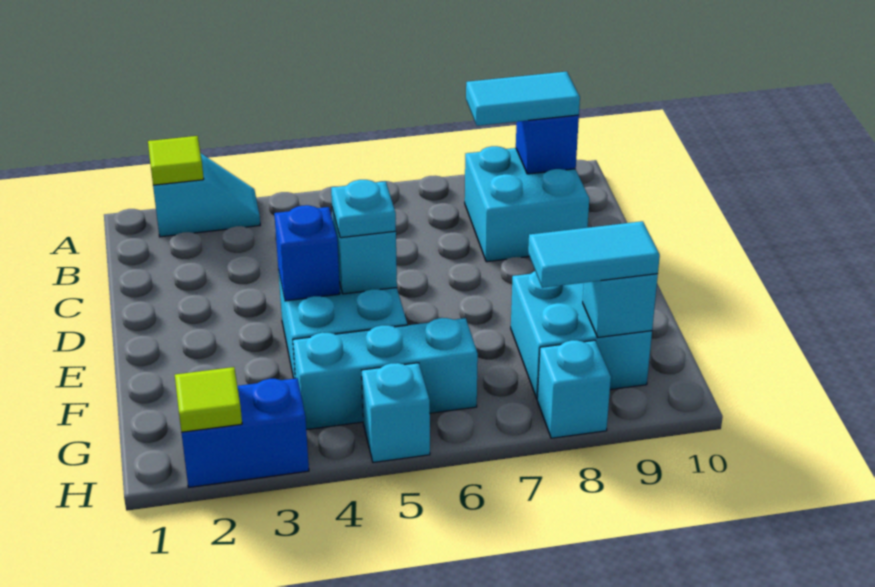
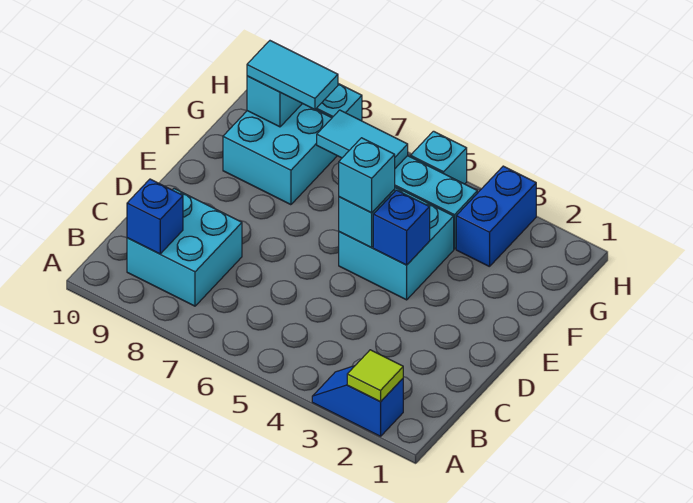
cyan slope A2:A3 level 1 top 2 -> blue slope A2:A3 level 1 top 2
cyan tile B8:B9 level 3 -> cyan tile G6:G7 level 2
cyan plate E5 level 3 -> cyan brick E5 level 3
blue brick H2:H3 level 1 -> blue brick G3:H3 level 1
lime tile H2 level 2 -> none

